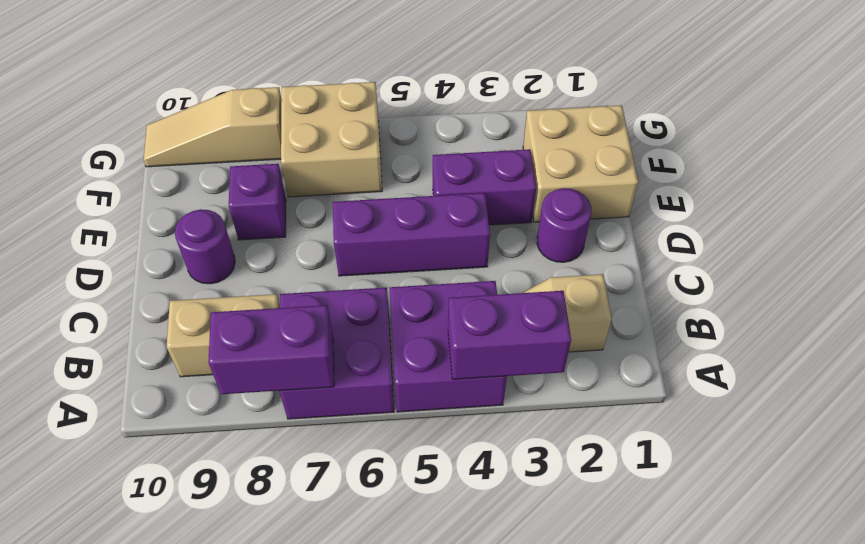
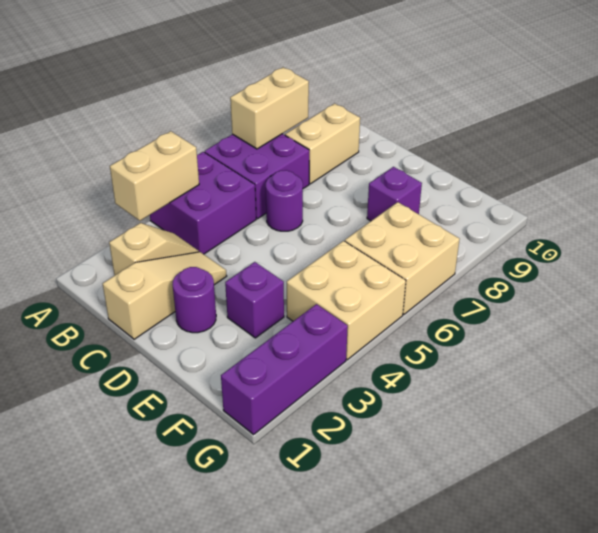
purple brick A3:A4 level 2 -> tan brick A3:A4 level 2
purple brick A7:A8 level 2 -> tan brick A7:A8 level 2
purple brick D4:D6 level 1 -> purple brick G1:G3 level 1
purple round brick D9 level 1 -> purple round brick C6 level 1
tan brick E1:F2 level 1 -> tan brick F4:G5 level 1
purple brick E3:E4 level 1 -> purple brick E3 level 1
tan slope G8:G10 level 1 top 8 -> tan slope C1:C3 level 1 top 1

